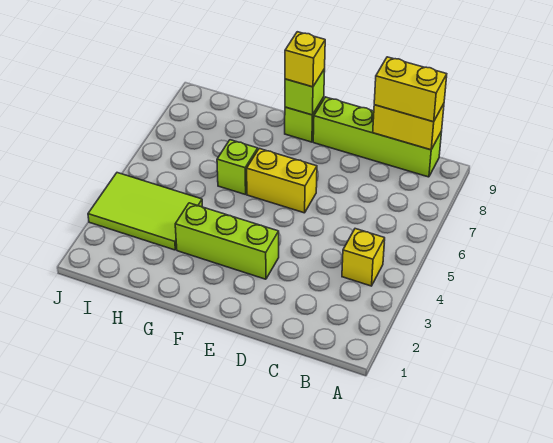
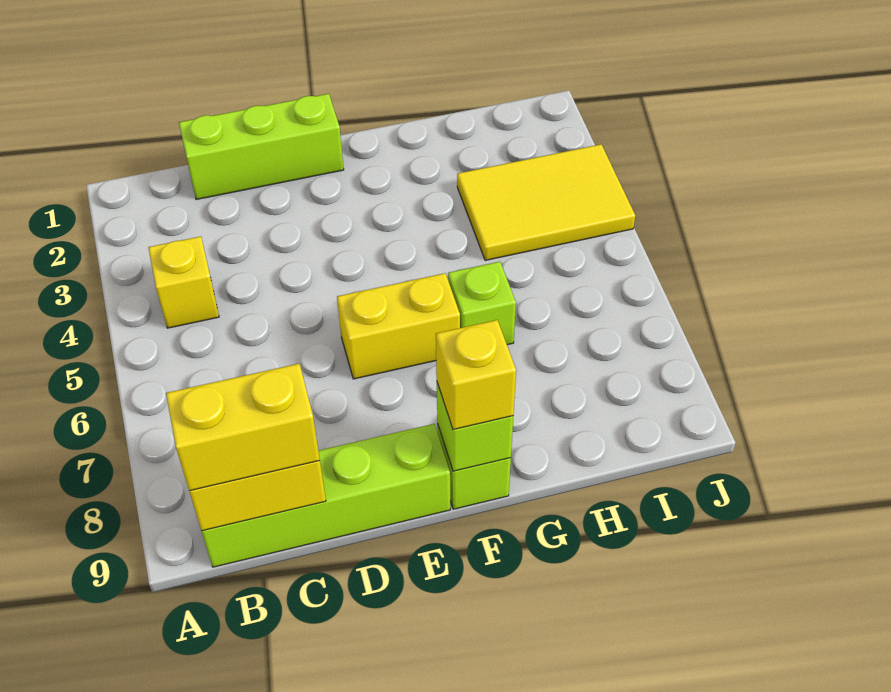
lime brick E3:G3 level 1 -> lime brick C1:E1 level 1
lime tile H3:J4 level 1 -> yellow tile H3:J4 level 1

